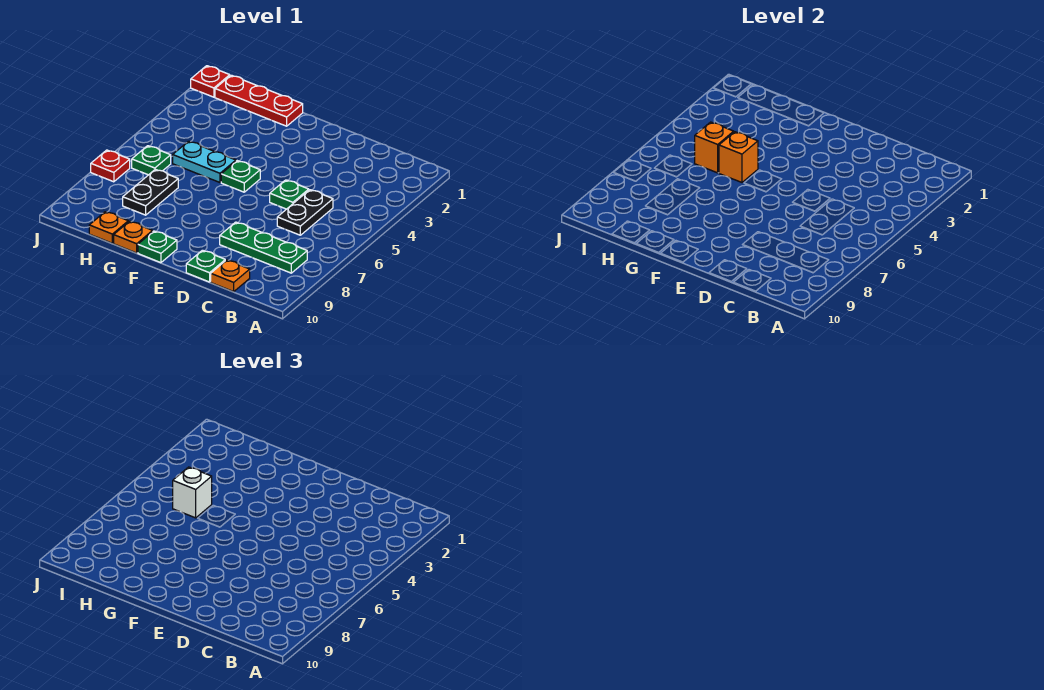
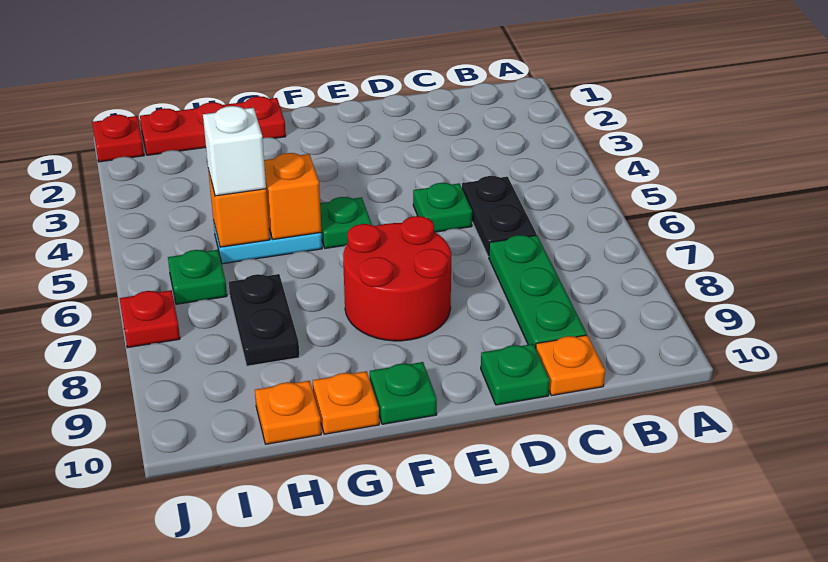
green plate B8:D8 level 1 -> green plate C7:C9 level 1
none -> red round brick E7:F8 level 1

